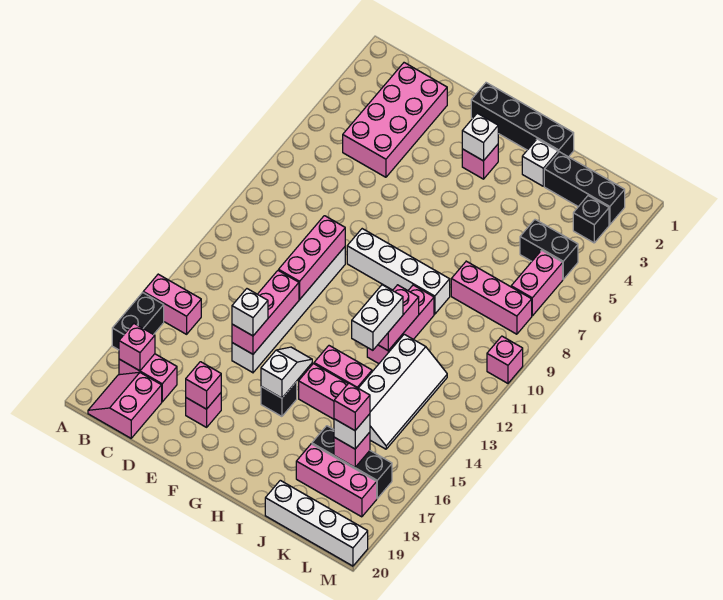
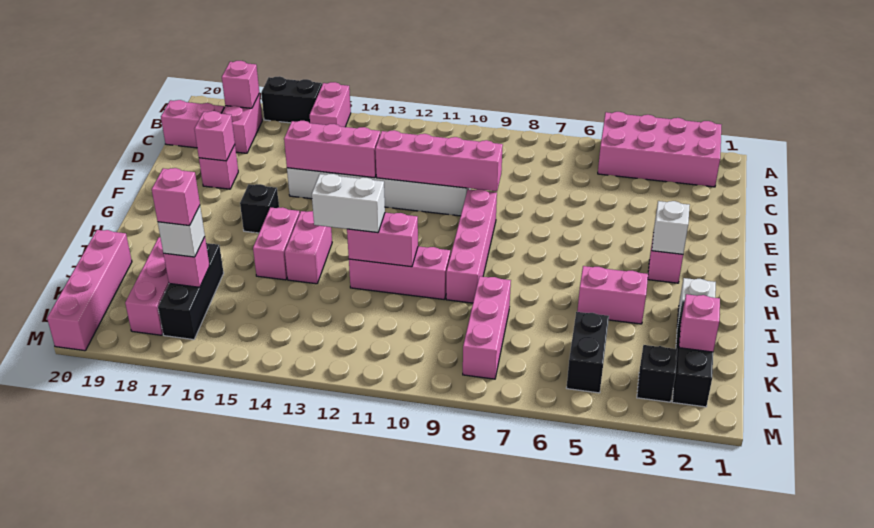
pink brick C2:D5 level 1 -> pink brick A2:B5 level 1
pink brick E10:E12 level 2 -> pink brick E9:E12 level 2
white brick E15 level 3 -> none
black brick F1:I1 level 1 -> none
white brick F9:I9 level 1 -> pink brick F9:I9 level 1
white slope G15:G16 level 2 top 16 -> none
white slope J12:K15 level 1 top J -> none
white brick J20:M20 level 1 -> pink brick J20:M20 level 1
pink brick L6:L7 level 1 -> pink brick I4:I5 level 1
pink brick M10 level 1 -> pink brick K2 level 2

